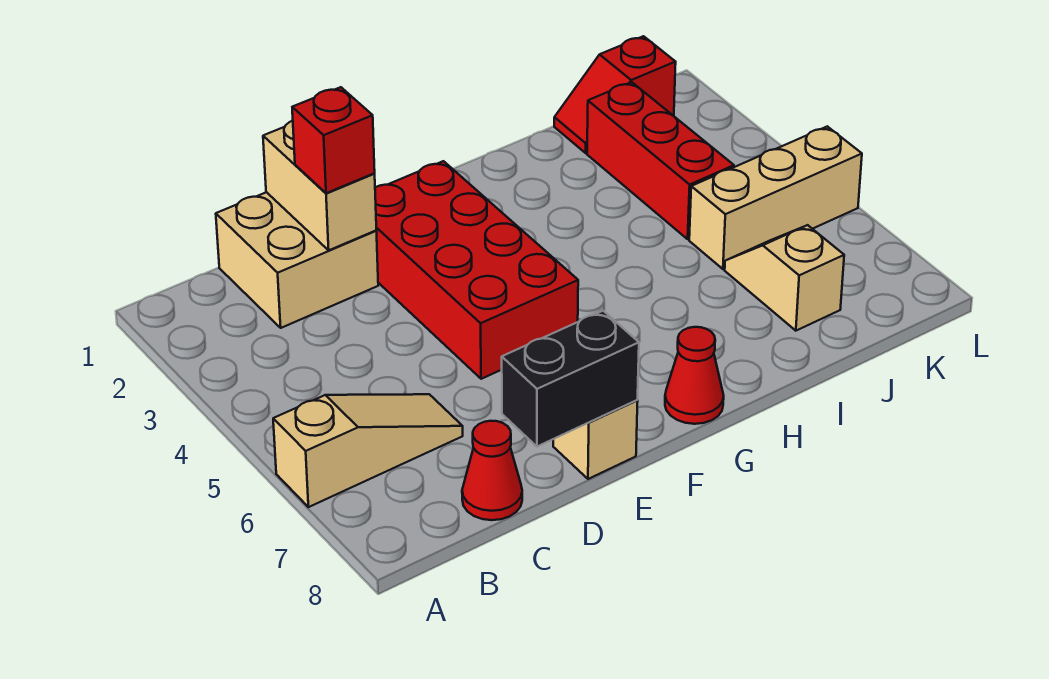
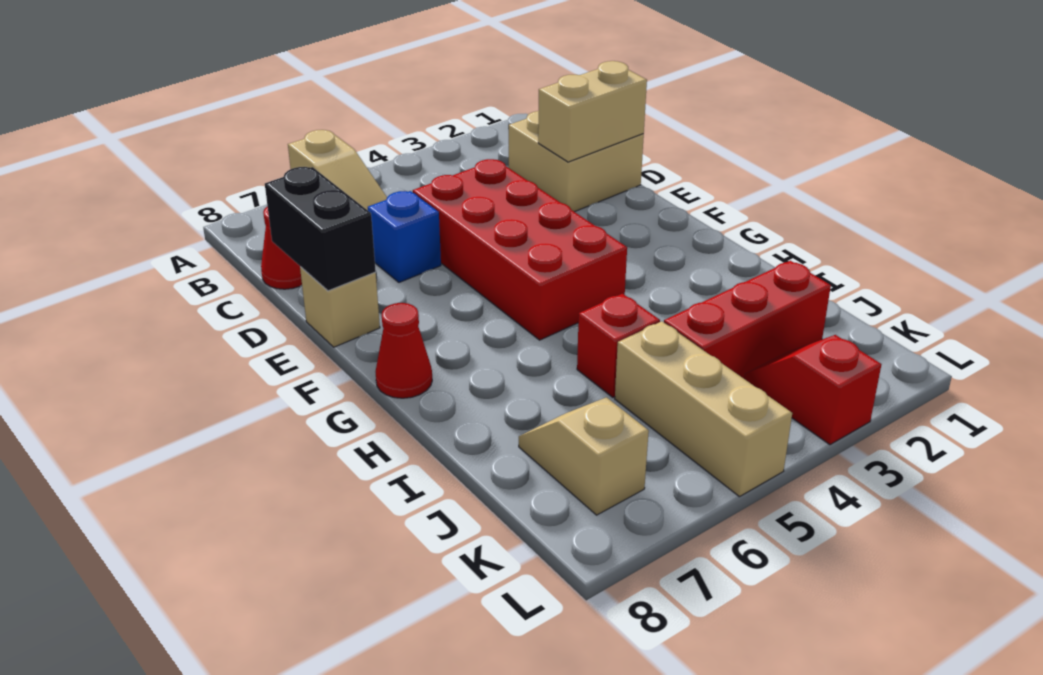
red brick D2 level 3 -> red brick I5 level 1
none -> blue brick D6 level 1
red brick E2:F5 level 1 -> red brick D4:G5 level 1
red slope J1:K1 level 1 top K -> red slope K3:L3 level 1 top L
tan slope J6:J7 level 1 top 7 -> tan slope J7:K7 level 1 top K

